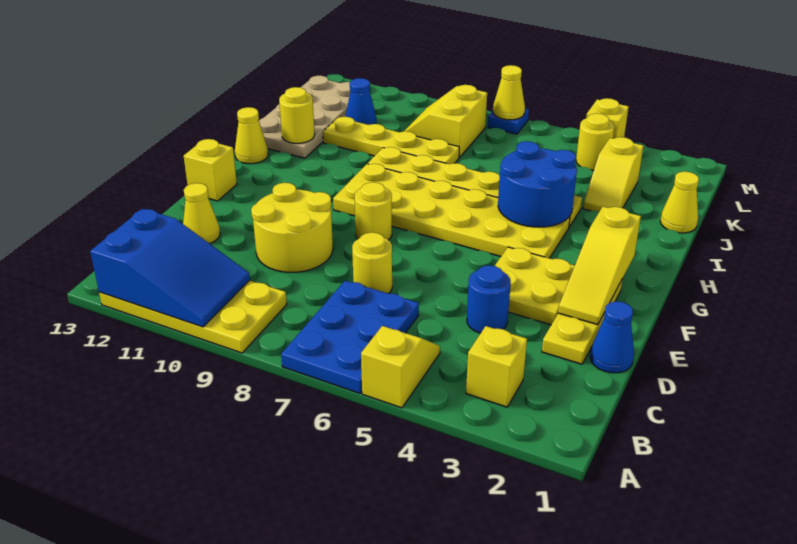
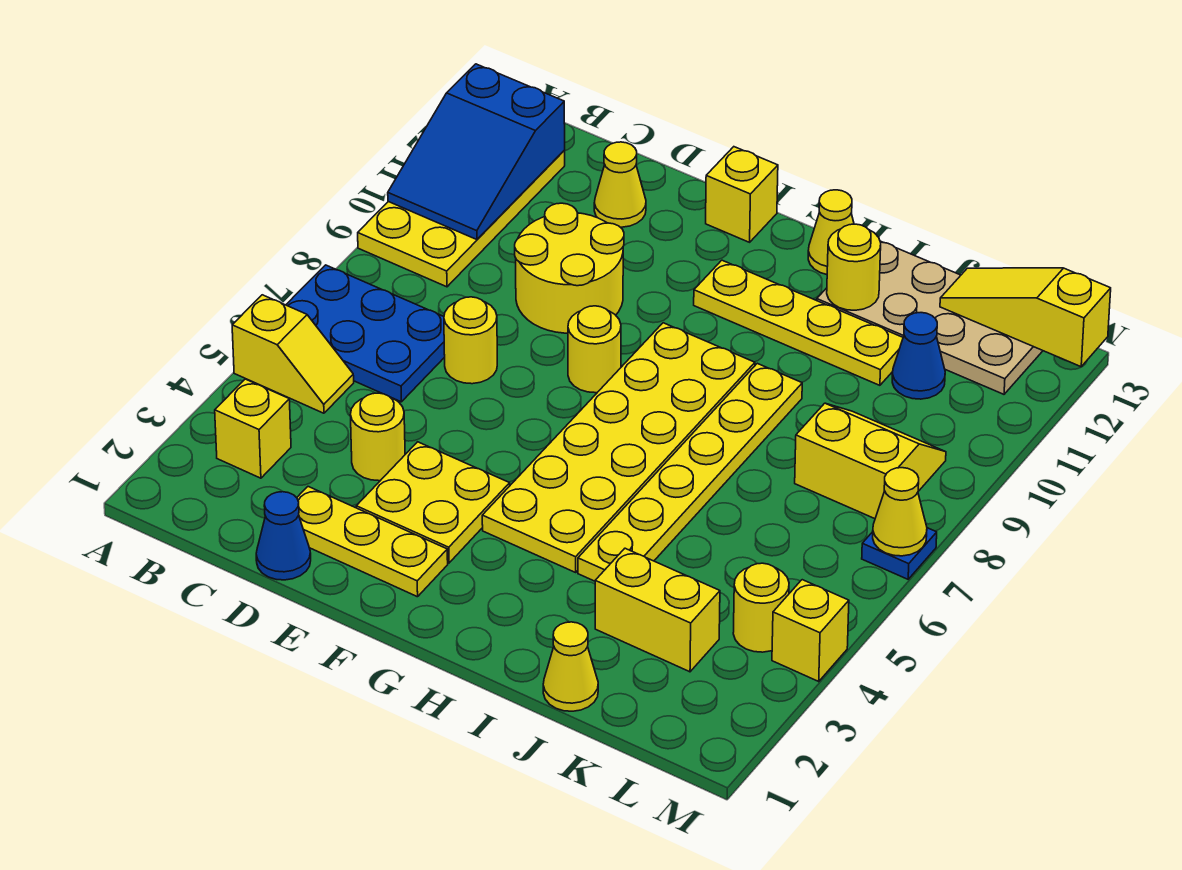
blue round brick D4 level 1 -> yellow round brick D4 level 1
yellow slope E2:G2 level 2 top G -> yellow slope K13:M13 level 2 top M
blue round brick H4:I5 level 2 -> none
yellow slope J3:K3 level 1 top K -> yellow brick J3:K3 level 1
yellow plate J8:J11 level 1 -> yellow plate G11:J11 level 1

